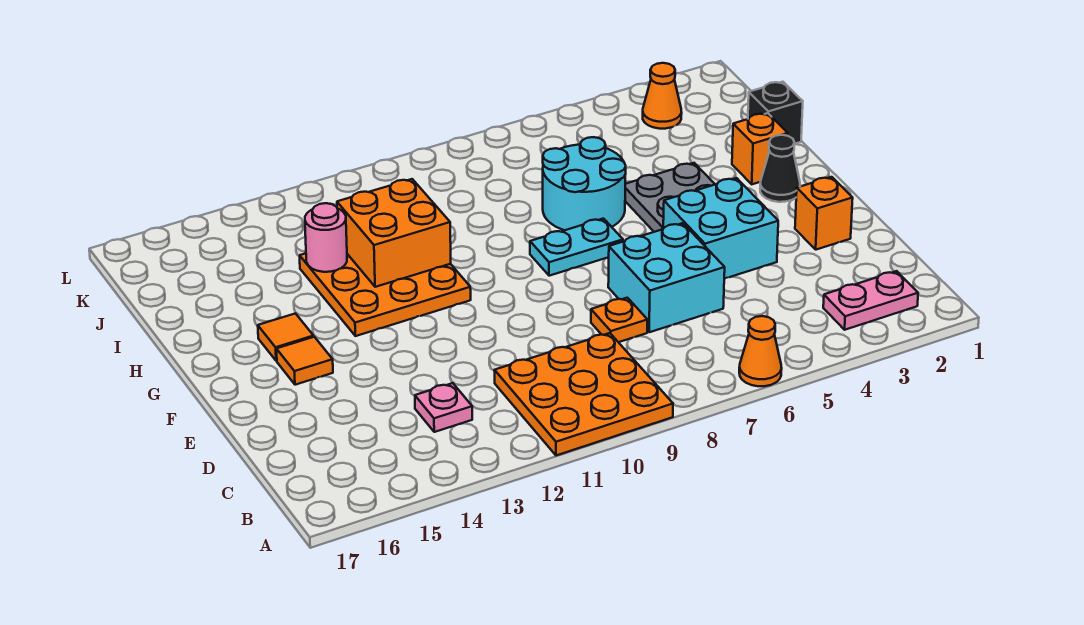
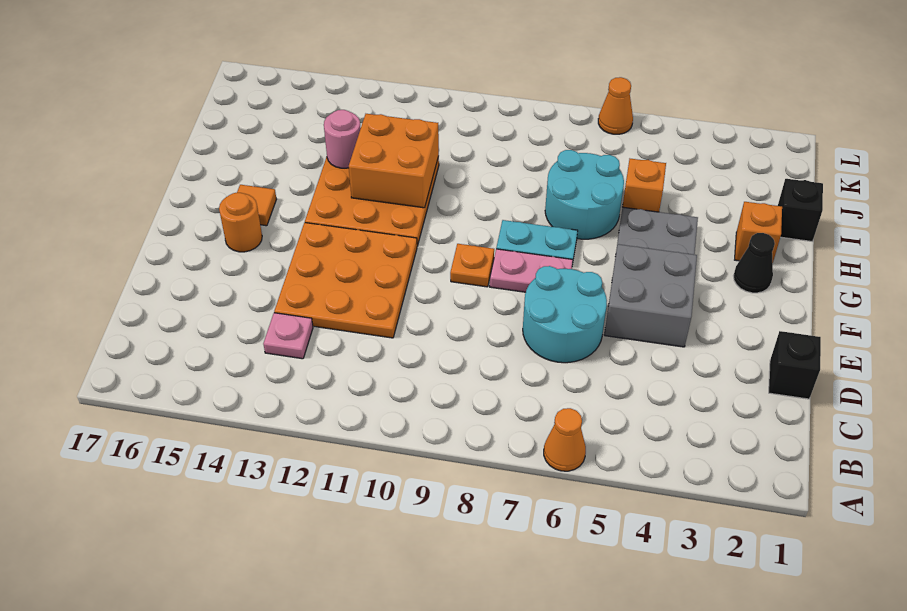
orange plate A9:C11 level 1 -> orange plate D11:F13 level 1
pink plate B2:B3 level 1 -> pink plate F7:F8 level 1
none -> black brick D1 level 1
cyan brick D6:E7 level 1 -> cyan round brick D6:E7 level 1
orange plate D8 level 1 -> orange plate F9 level 1
orange brick E2 level 1 -> orange brick I5 level 1
cyan brick E4:F5 level 1 -> grey brick E4:F5 level 1
orange tile F15 level 1 -> orange round brick F15 level 1
orange cone K3 level 1 -> orange cone L6 level 1

